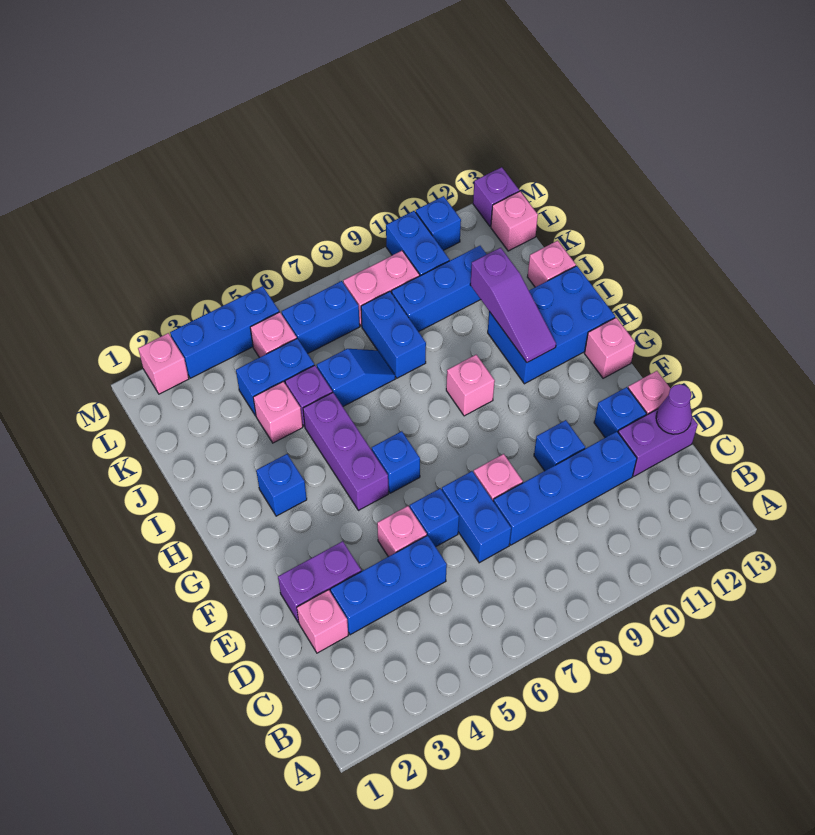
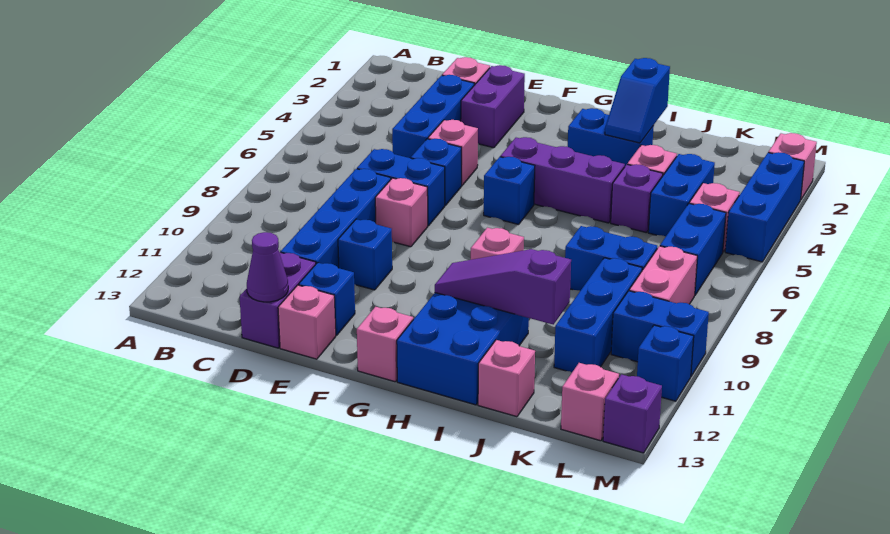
blue brick H3 level 1 -> blue brick H3:I3 level 1
blue slope J6:J7 level 1 top 6 -> blue slope I2:I3 level 2 top 2

